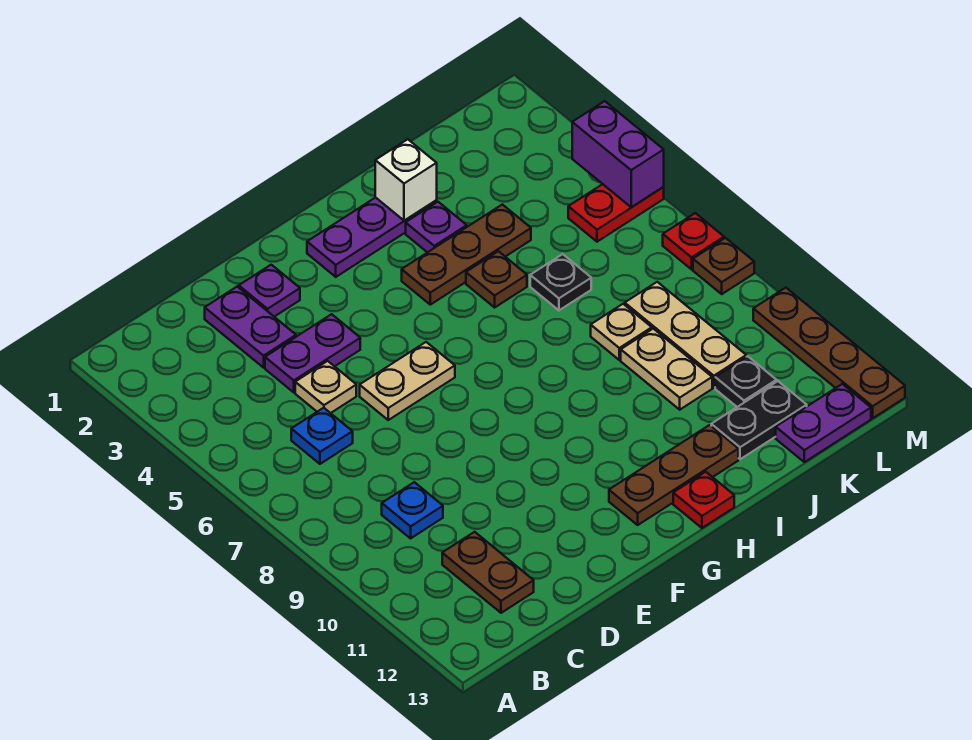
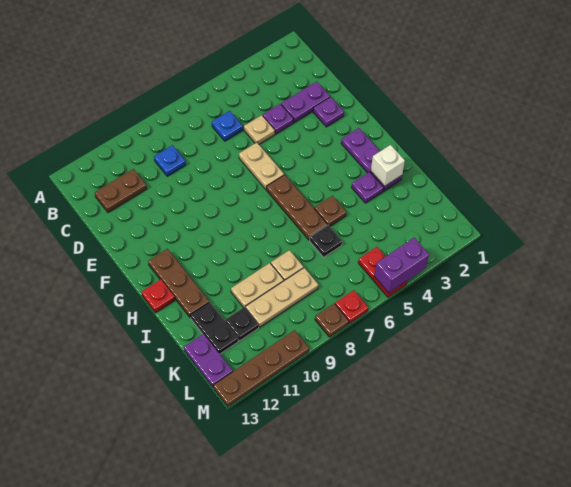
purple plate D4:E4 level 1 -> purple plate D4 level 1
brown plate H4:J4 level 1 -> brown plate G6:I6 level 1

